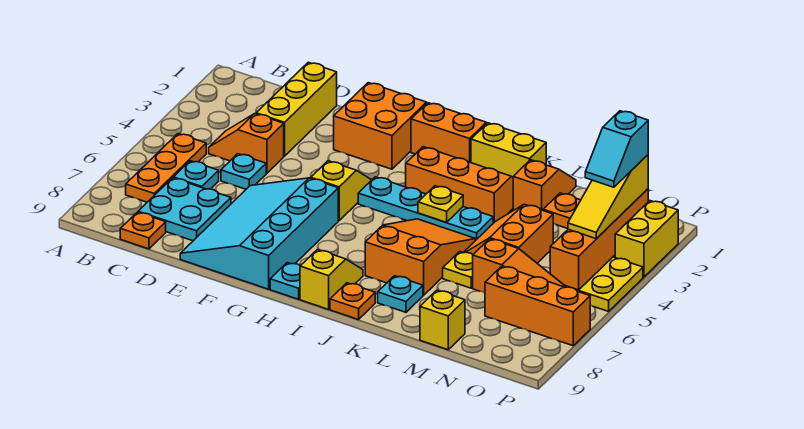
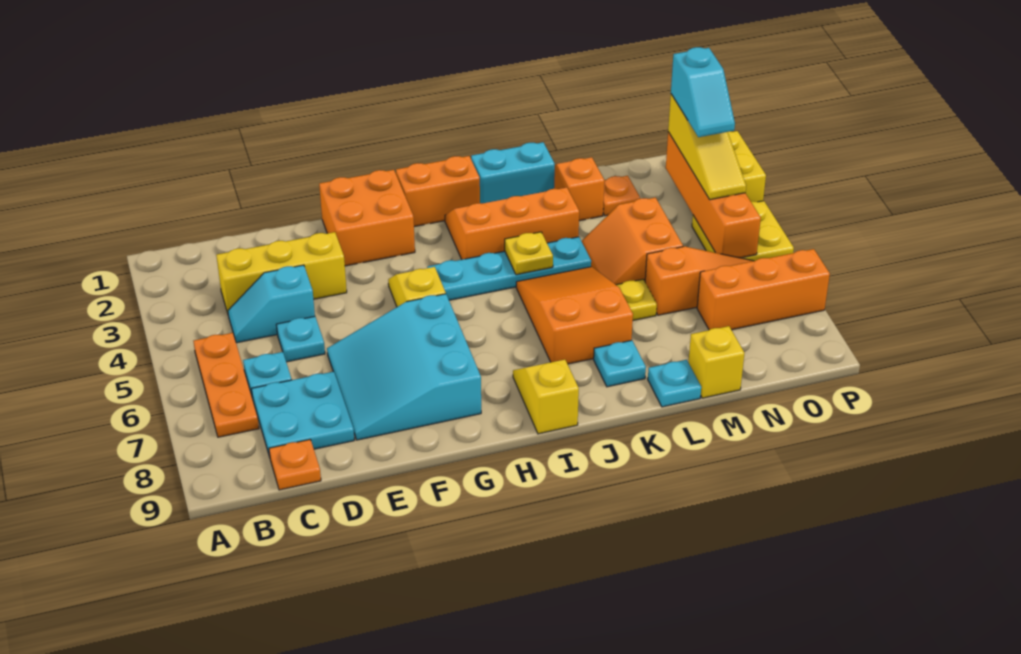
orange slope C4:D4 level 1 top D -> cyan slope C4:D4 level 1 top D
yellow brick D1:D3 level 1 -> yellow brick C3:E3 level 1
cyan slope E6:G9 level 1 top G -> cyan slope E6:G8 level 1 top G
cyan plate H9 level 1 -> cyan plate L9 level 1
yellow brick J1:K1 level 1 -> cyan brick J1:K1 level 1
orange plate J9 level 1 -> none

